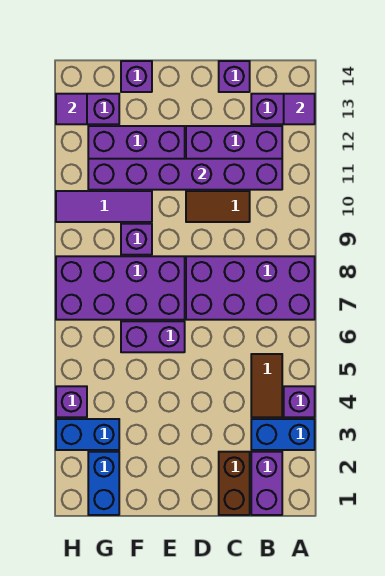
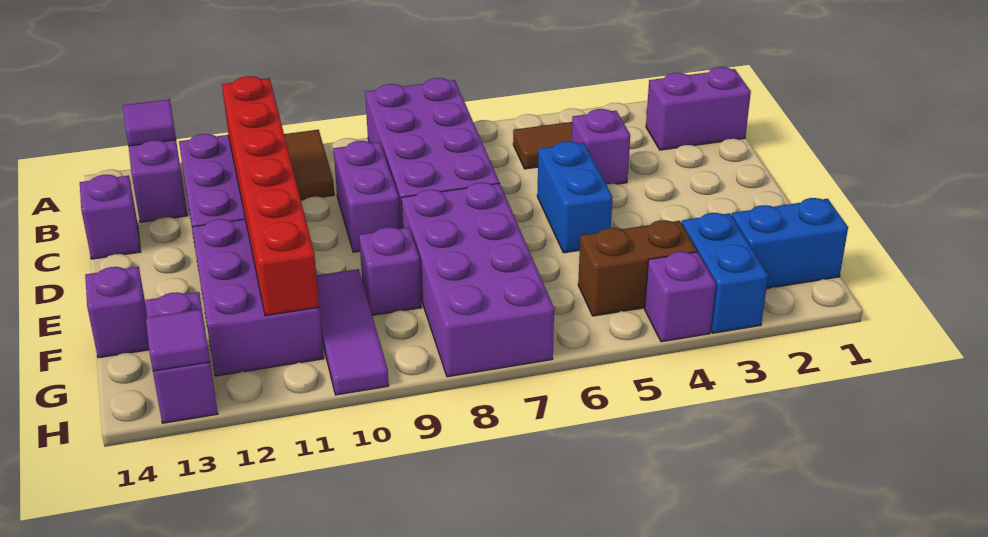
blue brick A3:B3 level 1 -> blue brick D5:E5 level 1
purple brick A4 level 1 -> purple brick C4 level 1
purple brick B11:G11 level 2 -> red brick B11:G11 level 2
brown brick C1:C2 level 1 -> brown brick G4:G5 level 1
brown tile C10:D10 level 1 -> brown tile A10:B10 level 1
purple brick E6:F6 level 1 -> purple brick C9:D9 level 1

